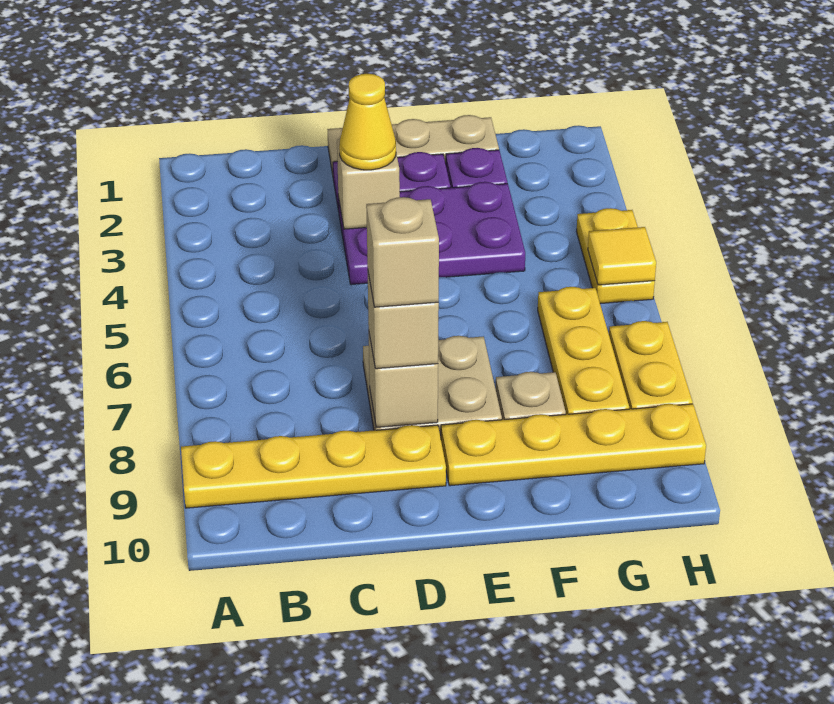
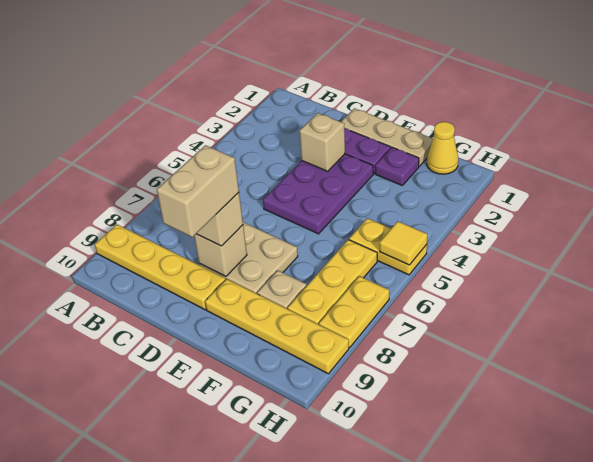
purple plate D3:F4 level 1 -> purple plate D3:E5 level 1
yellow cone D3 level 3 -> yellow cone G1 level 1
tan brick D8 level 4 -> tan brick D8:D9 level 4
yellow plate H4:H5 level 1 -> yellow plate G5:H5 level 1

